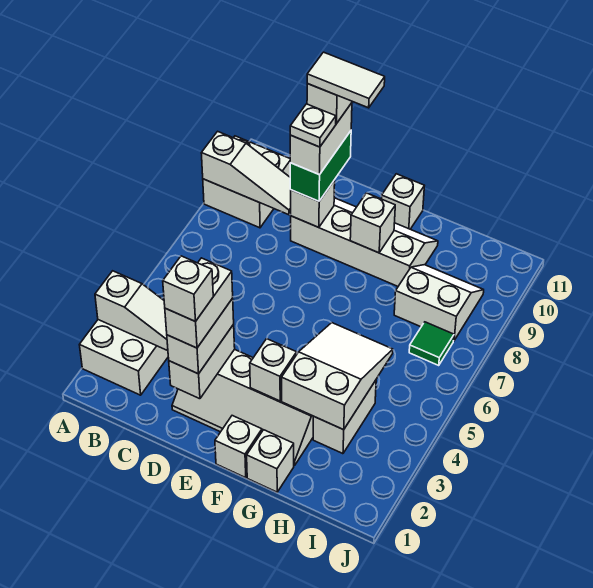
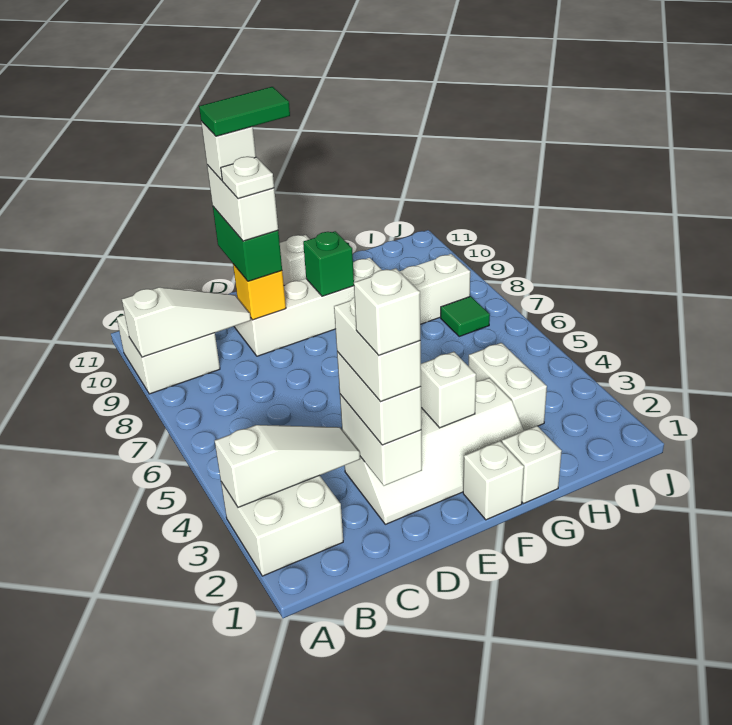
white brick D9 level 2 -> yellow brick D9 level 2
white tile D10:E10 level 6 -> green tile D10:E10 level 6
white brick F9 level 2 -> green brick F9 level 2
white slope G3:H5 level 2 top 3 -> none

